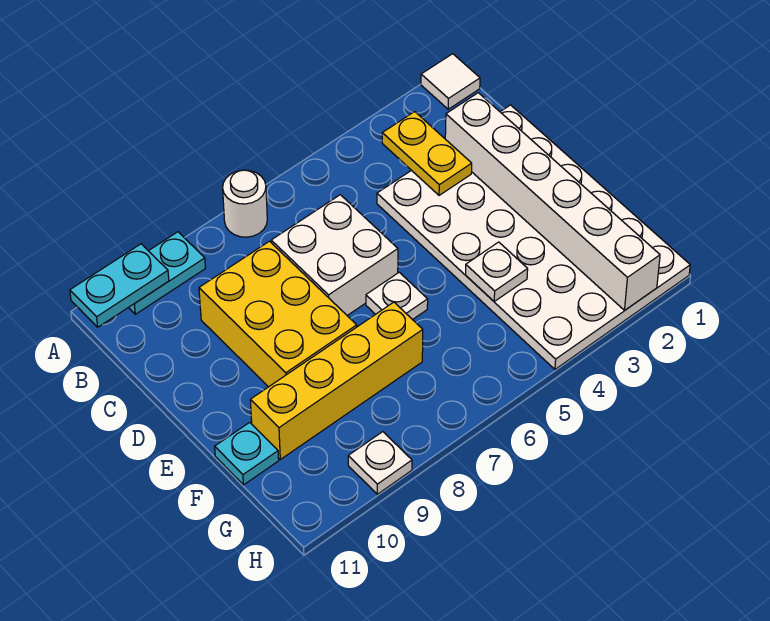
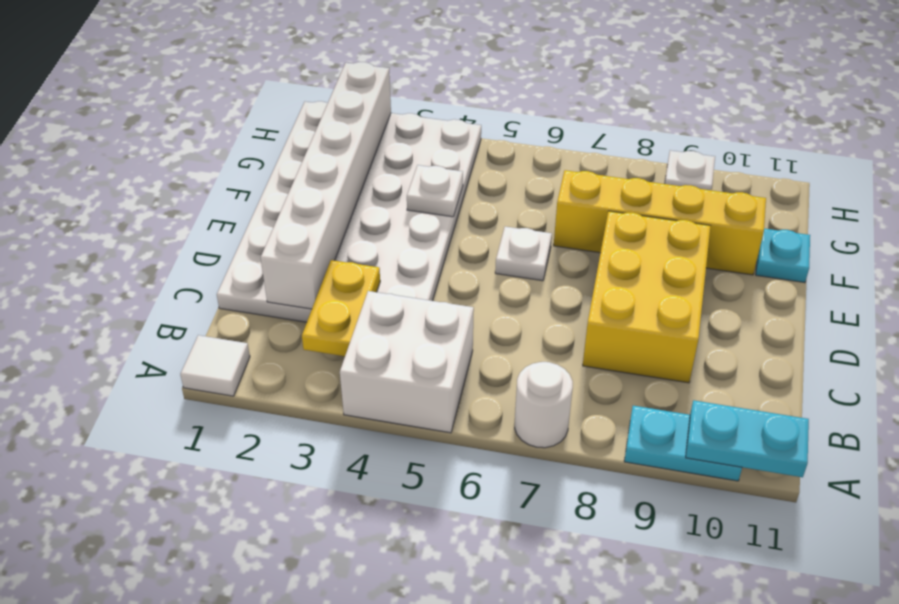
white brick C6:D7 level 1 -> white brick A4:B5 level 1

